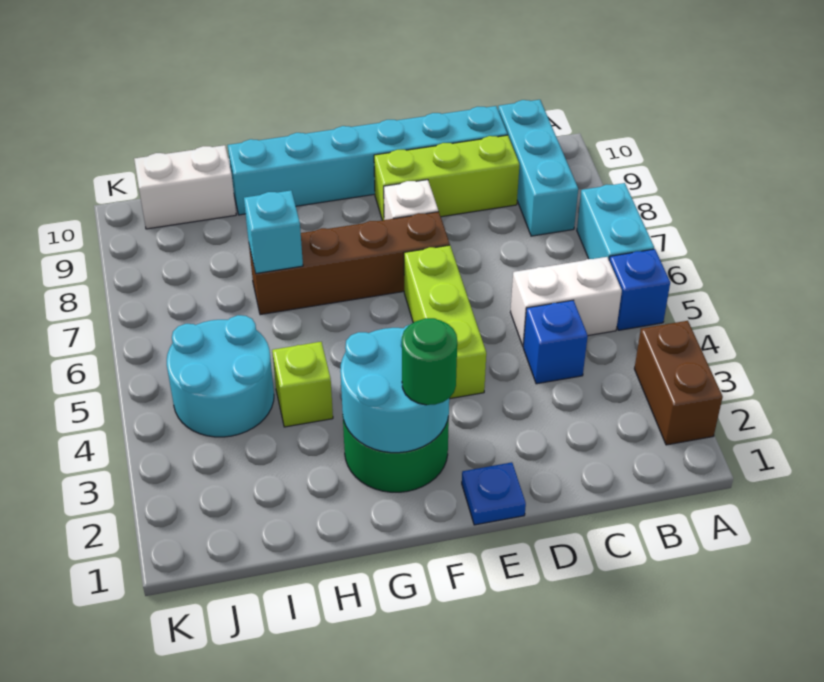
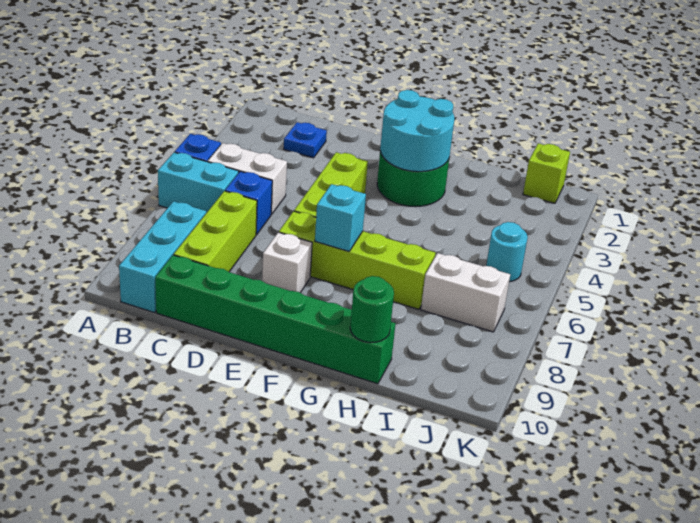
brown brick A2:A3 level 1 -> none
cyan brick A6:A7 level 1 -> cyan brick A6:B6 level 1
blue brick C4 level 1 -> blue brick C6 level 1
lime brick C9:E9 level 1 -> lime brick C7:C9 level 1
cyan brick C10:H10 level 1 -> green brick C10:H10 level 1
blue plate E1 level 1 -> blue plate C2 level 1
brown brick E7:H7 level 1 -> lime brick E7:H7 level 1
green round brick F2 level 3 -> green round brick H10 level 2
lime brick H4 level 1 -> lime brick J1 level 1
cyan brick H7 level 2 -> cyan brick F7 level 2
cyan round brick I4:J5 level 1 -> cyan round brick J5 level 1
white brick I10:J10 level 1 -> white brick I7:J7 level 1

